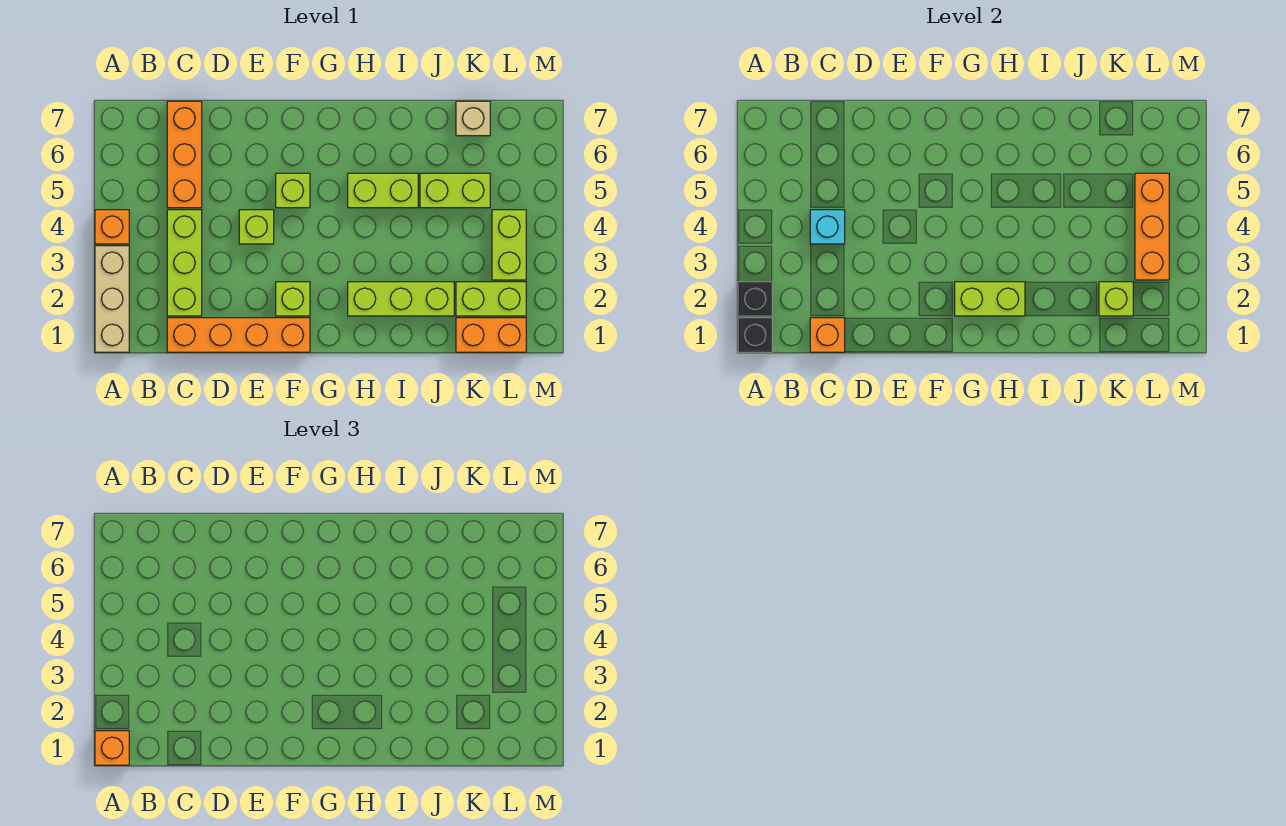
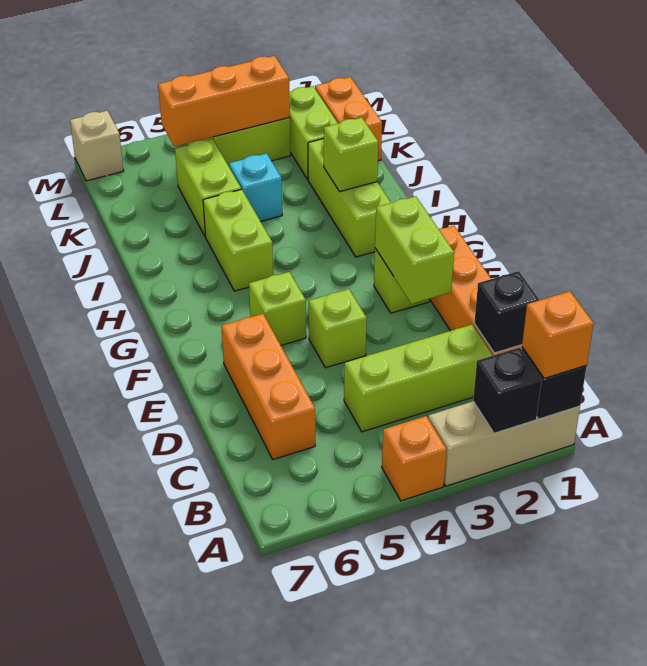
orange brick C1 level 2 -> black brick C1 level 2
cyan brick C4 level 2 -> cyan brick J4 level 1
orange brick C5:C7 level 1 -> orange brick C6:E6 level 1
lime brick G2:H2 level 2 -> lime brick E2:F2 level 2
lime brick K2 level 2 -> lime brick I2 level 2
tan brick K7 level 1 -> tan brick M7 level 1

